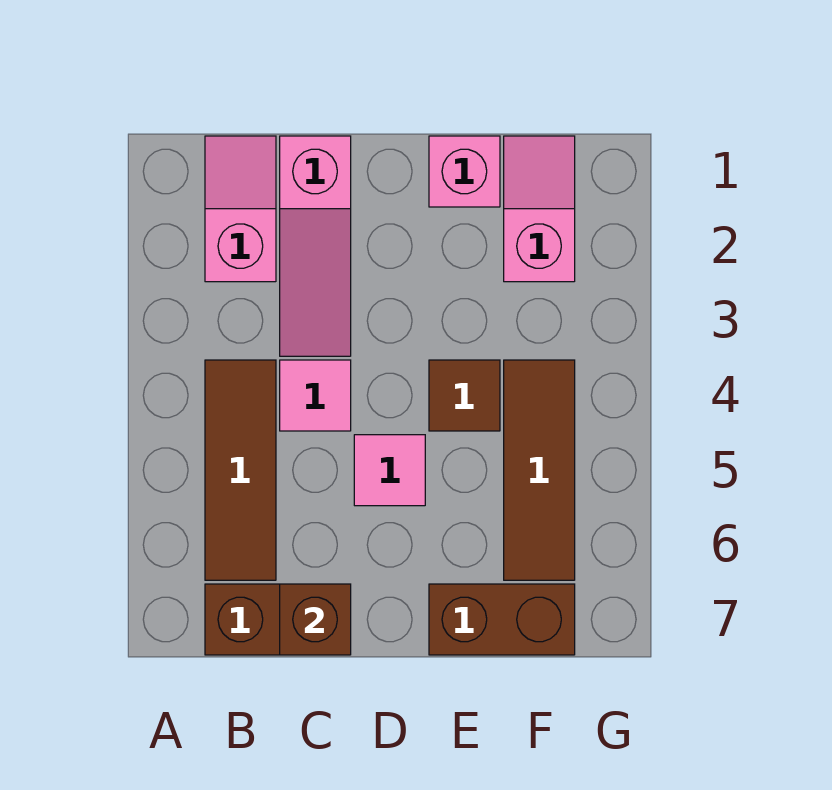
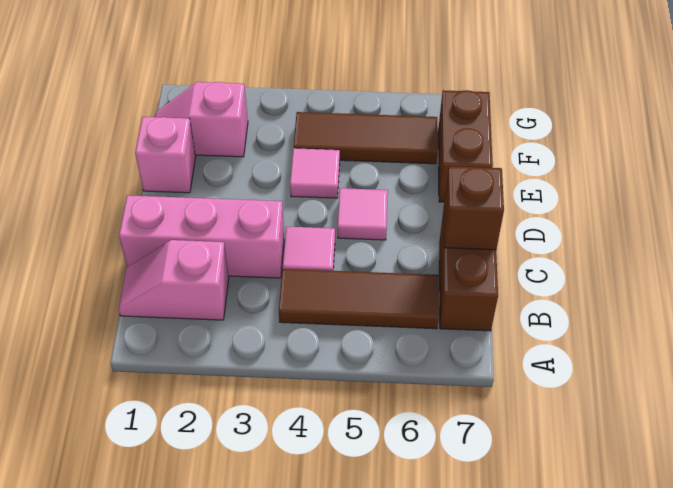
pink slope C1:C3 level 1 top 1 -> pink brick C1:C3 level 1
brown tile E4 level 1 -> pink tile E4 level 1

